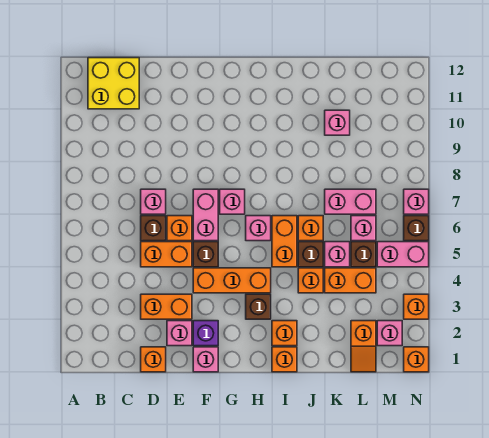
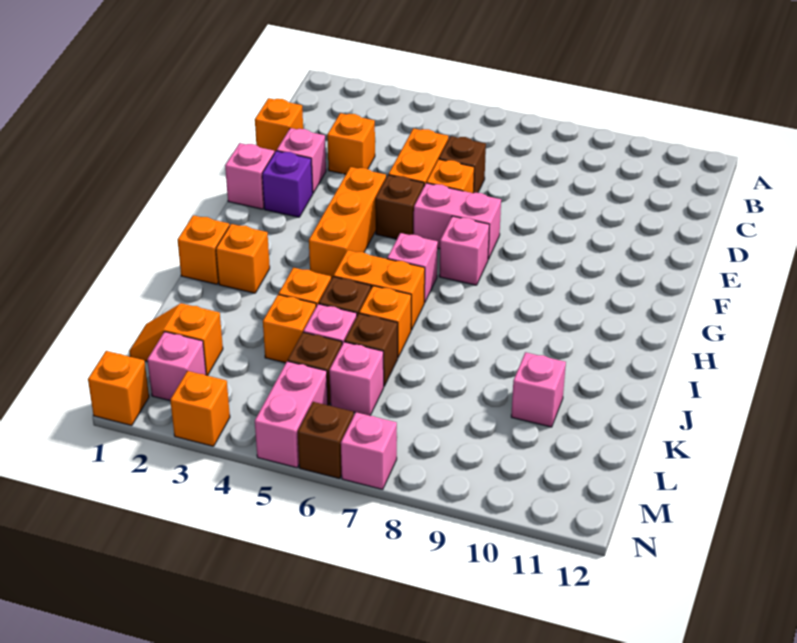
yellow brick B11:C12 level 1 -> none
orange brick D3:E3 level 1 -> orange brick D3 level 1
pink brick D7 level 1 -> none
brown brick H3 level 1 -> brown brick K6 level 1
orange brick K4:L4 level 1 -> orange brick K4 level 1
pink brick K7:L7 level 1 -> none

